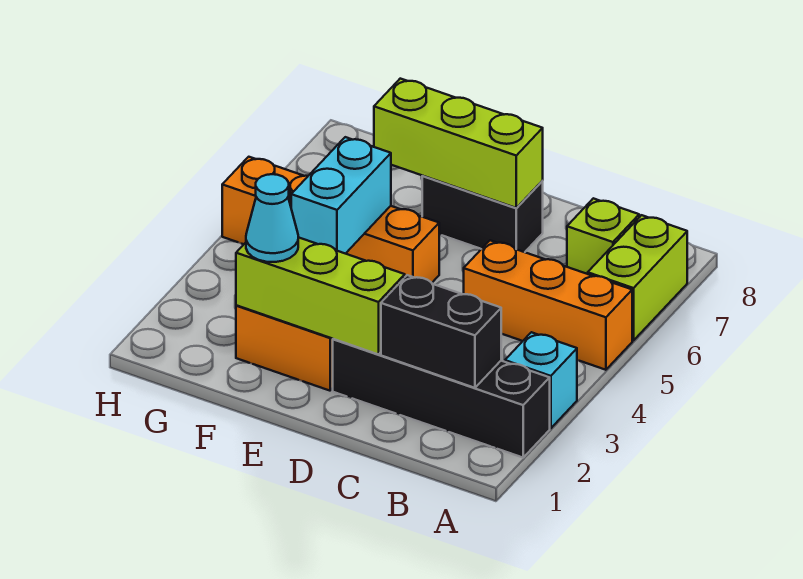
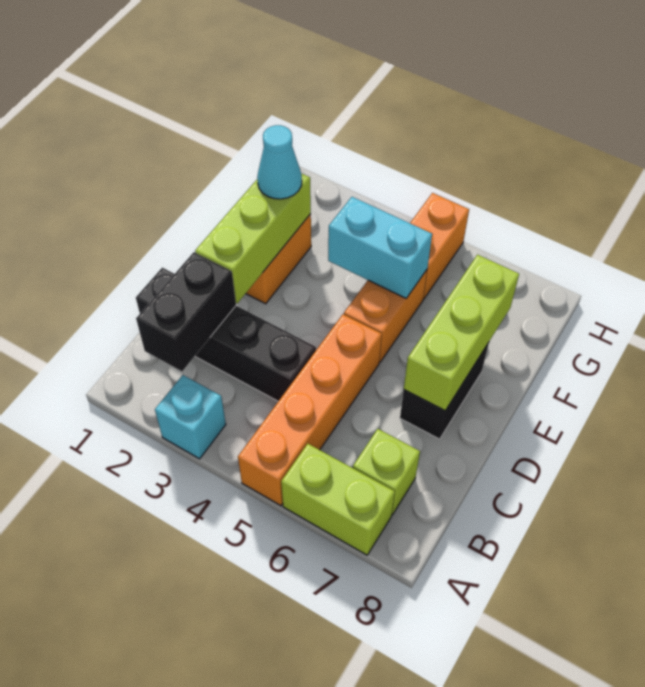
black brick A2:D2 level 1 -> black brick C1:C4 level 1
orange brick A5:C5 level 1 -> orange brick A5:D5 level 1

